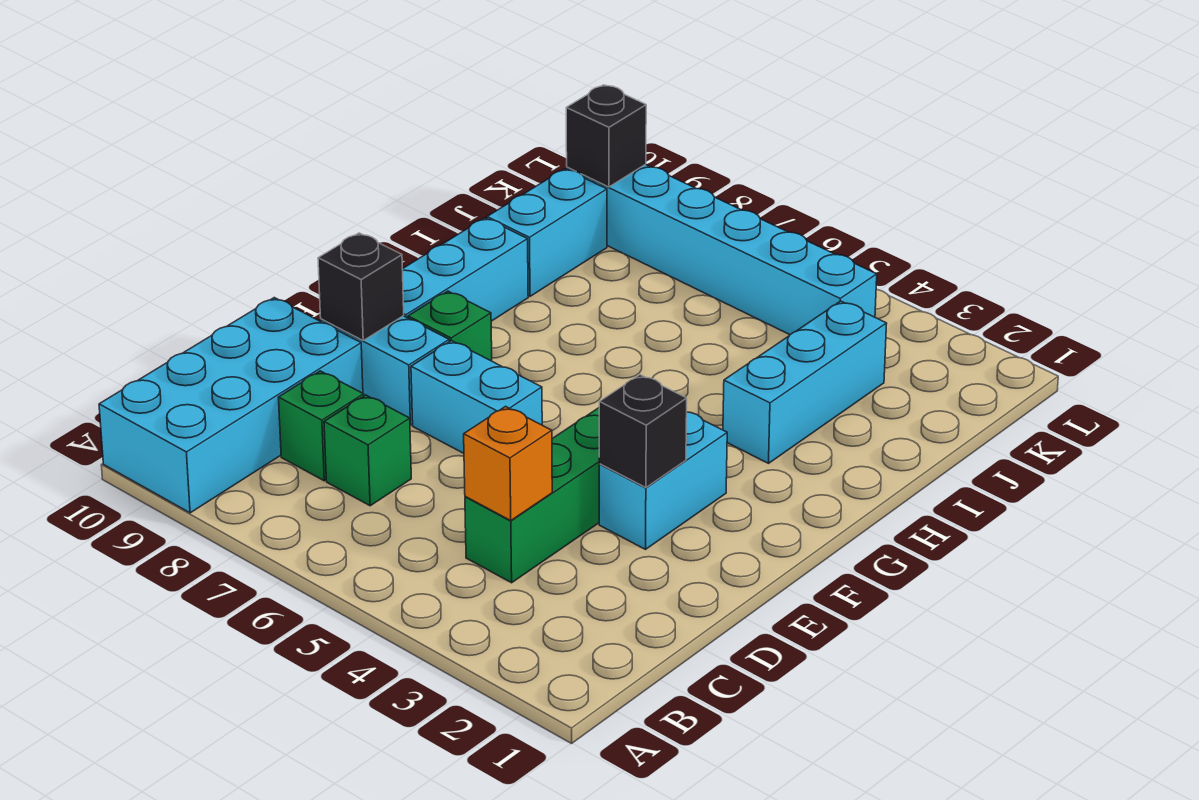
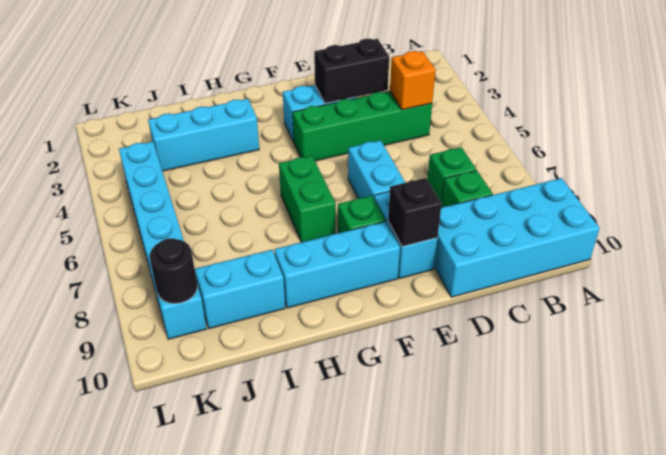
black brick E3 level 2 -> black brick D3:E3 level 2
none -> green brick G6:G7 level 1
black brick K9 level 2 -> black round brick K9 level 2

